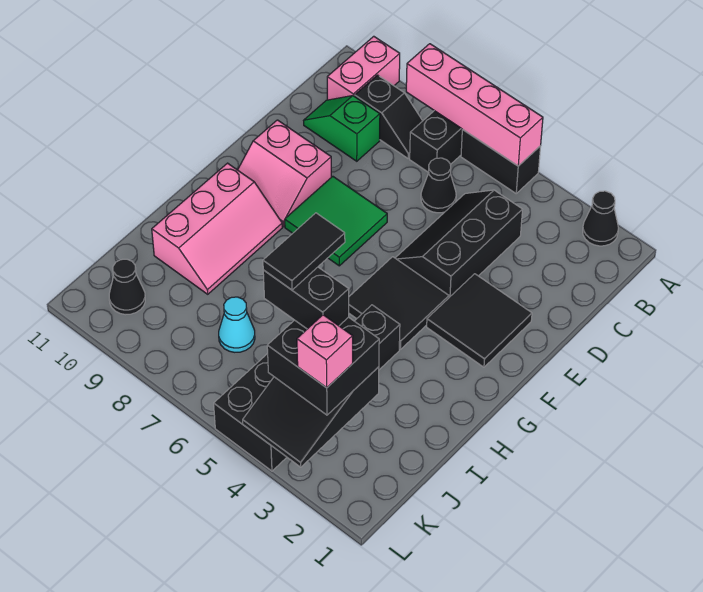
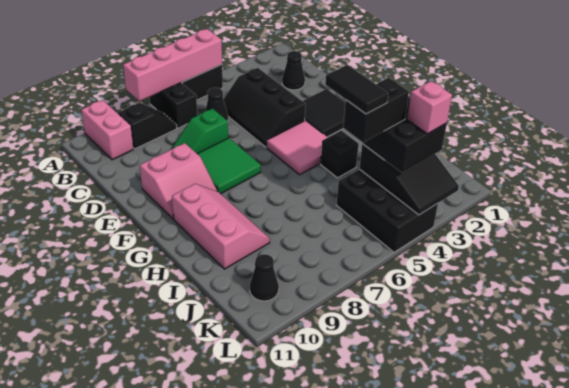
black cone A2 level 1 -> black cone C2 level 1
green slope C9:C10 level 1 top 9 -> green slope D7:D8 level 1 top 7
black tile F4:G5 level 1 -> pink tile F4:G5 level 1
cyan cone J7 level 1 -> none

